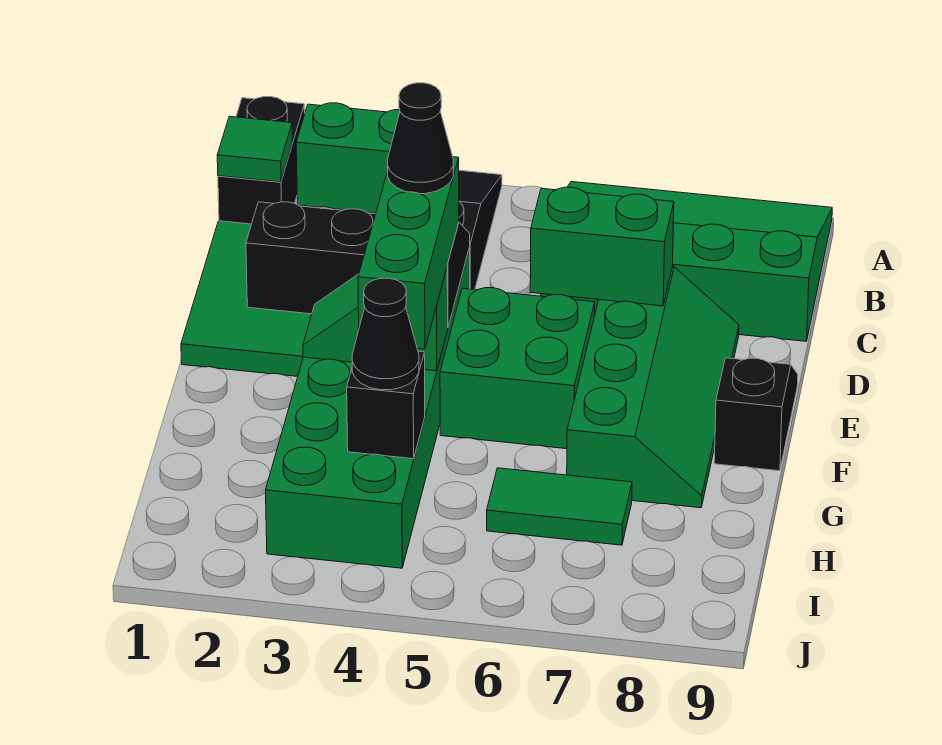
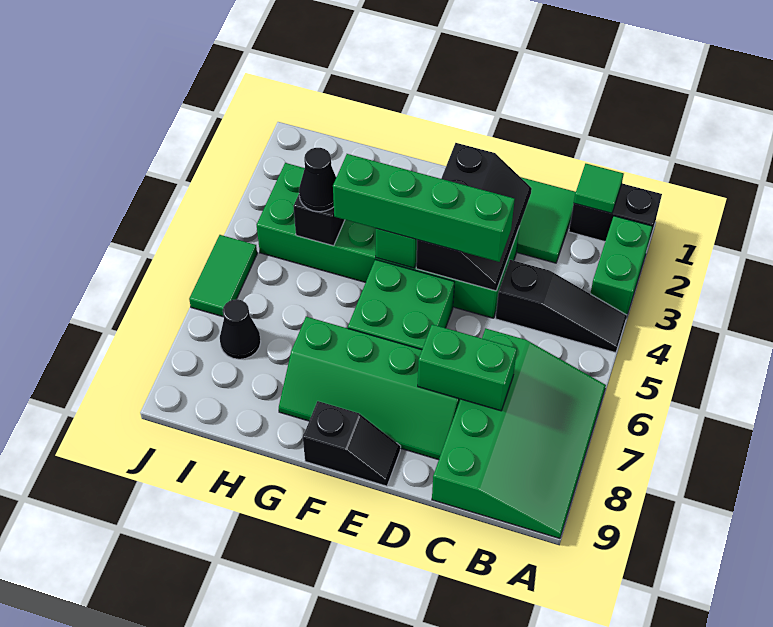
green brick D6:D7 level 2 -> green brick C7:D7 level 2
green brick E4:G4 level 3 -> green brick D4:G4 level 3
black cone E4 level 4 -> black cone I7 level 1
green tile H6:H7 level 1 -> green tile J5:J6 level 1

